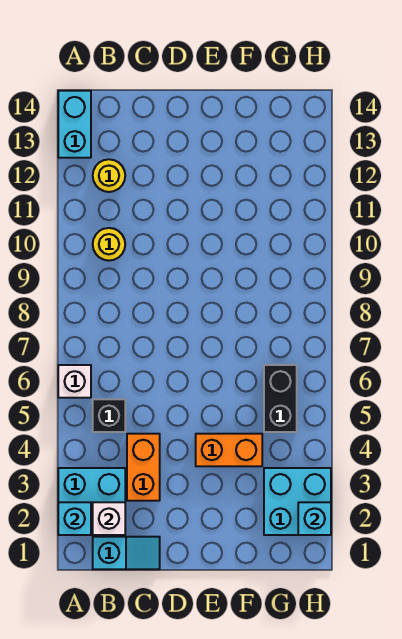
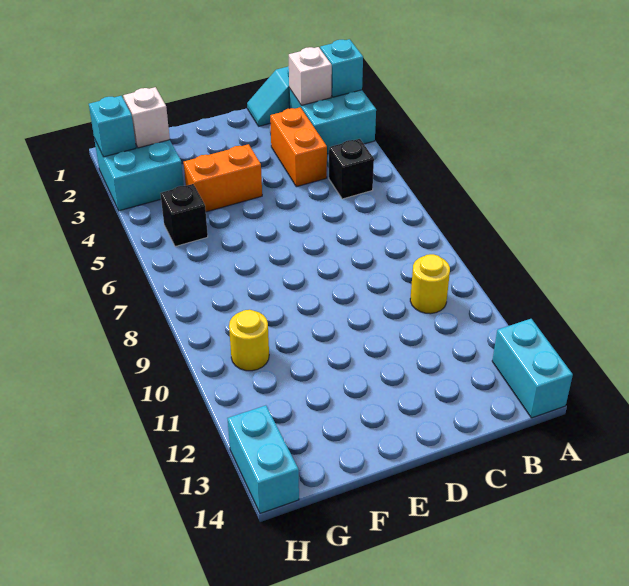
white brick A6 level 1 -> white brick G2 level 2
yellow round brick B12 level 1 -> yellow round brick G10 level 1
black brick G5:G6 level 1 -> black brick G5 level 1
none -> cyan brick H13:H14 level 1

